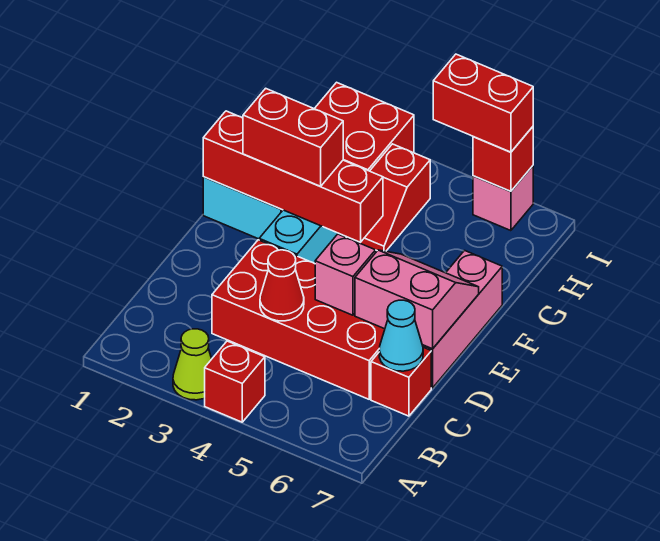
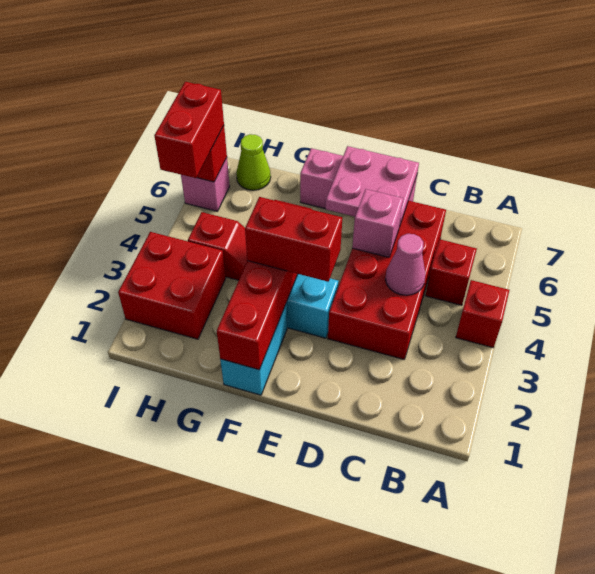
lime cone A3 level 1 -> lime cone H7 level 1
red cone C4 level 2 -> pink cone C4 level 2
red brick C7 level 1 -> red brick B5 level 1
cyan cone C7 level 2 -> none
pink slope D6:E7 level 2 top D -> pink plate D6:E7 level 2
red brick F2:F3 level 3 -> red brick E3:F3 level 3

